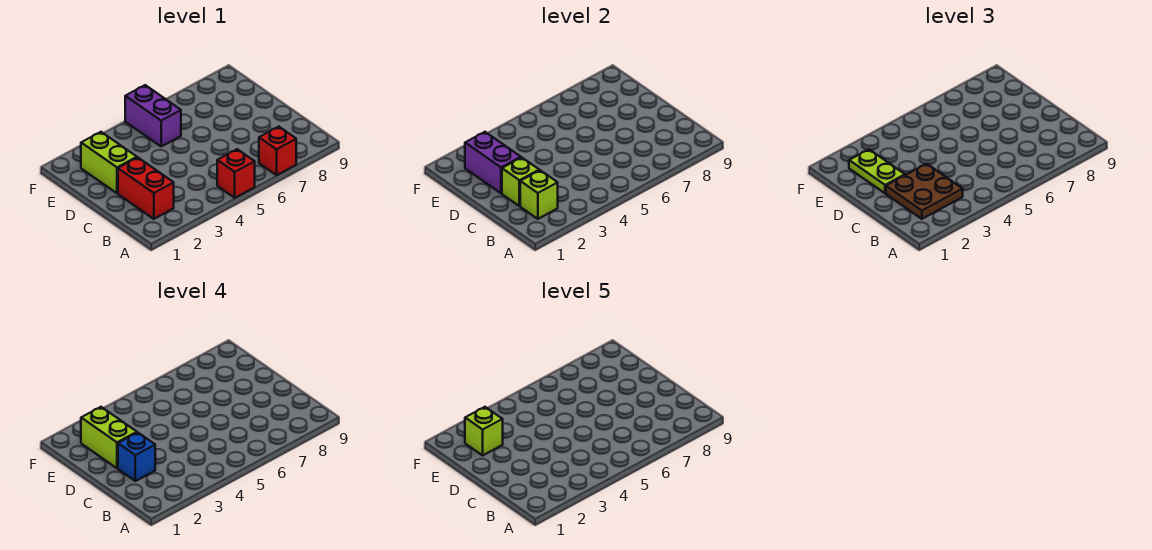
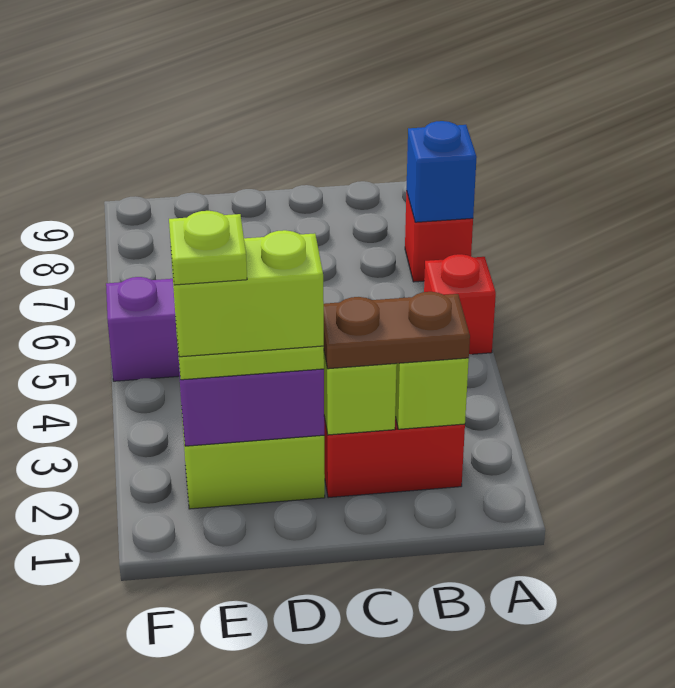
brown plate B2:C3 level 3 -> brown plate B2:C2 level 3
blue brick C2 level 4 -> blue brick A7 level 2
lime brick E2 level 5 -> lime plate E2 level 5

